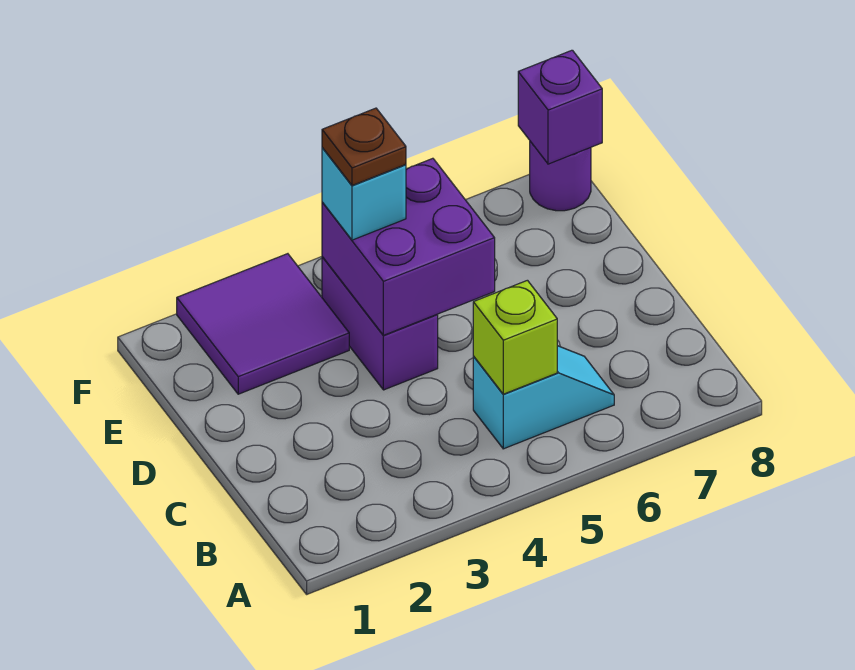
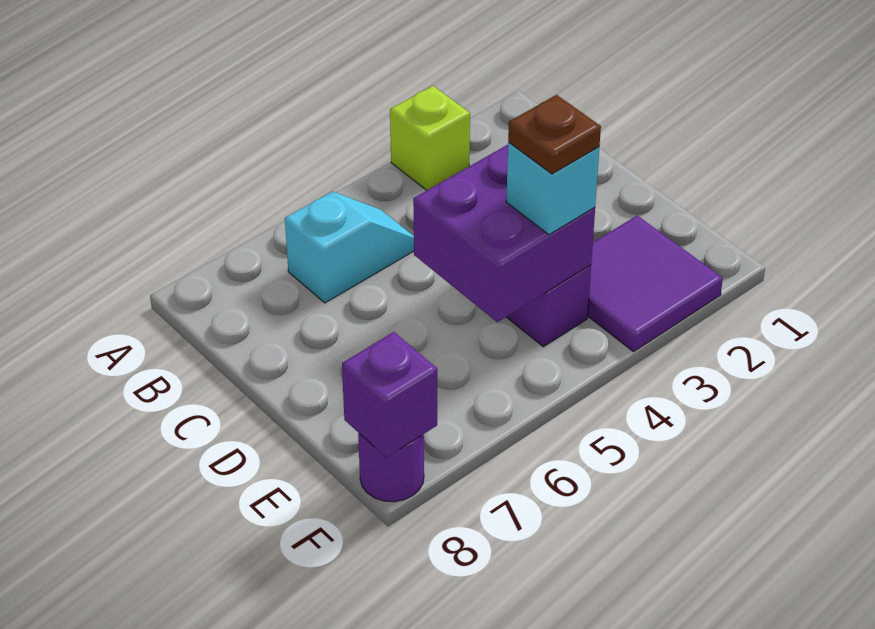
cyan slope B5:B6 level 1 top 5 -> cyan slope B5:B6 level 1 top 6
lime brick B5 level 2 -> lime brick A3 level 1

